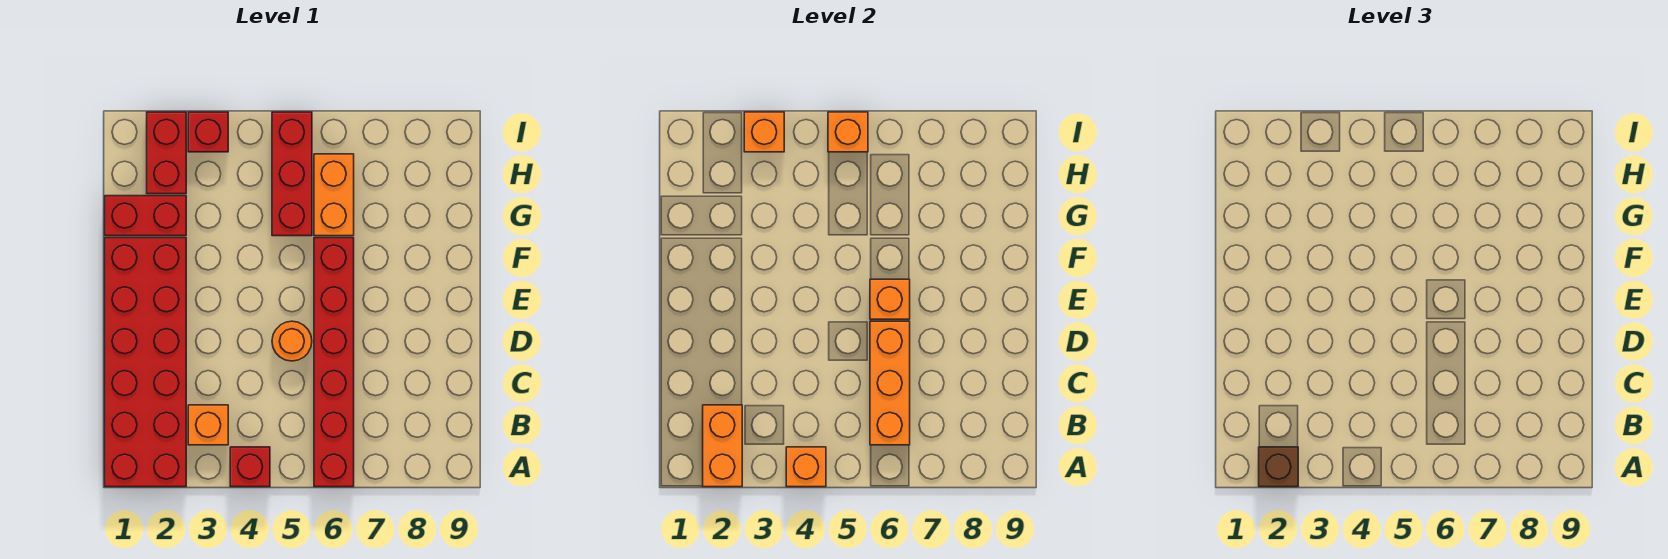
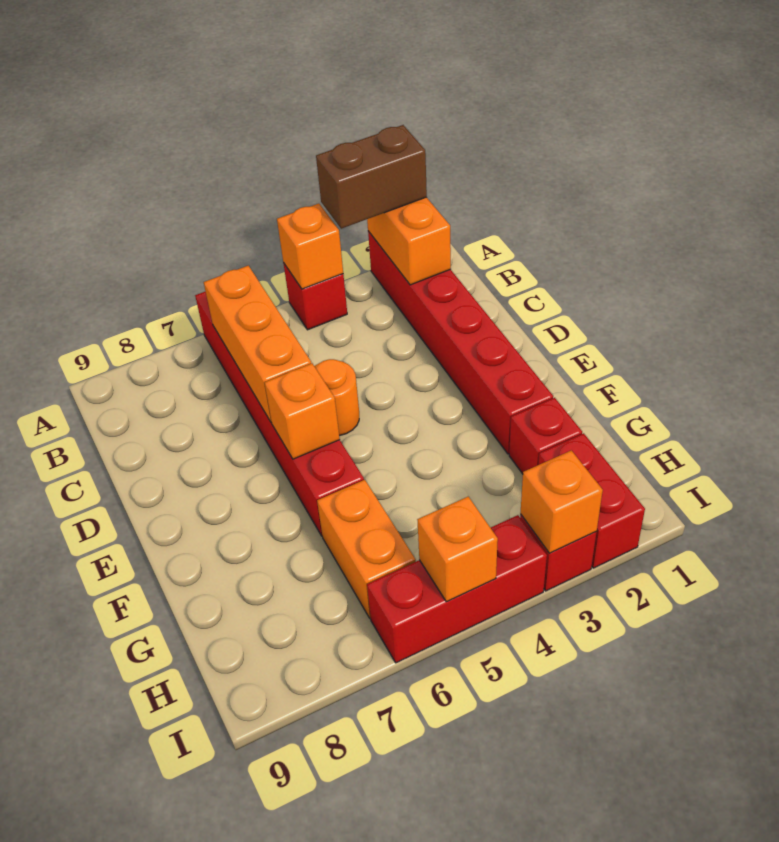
red brick A1:F2 level 1 -> red brick A2:F2 level 1
brown brick A2 level 3 -> brown brick A2:A3 level 3
orange brick B3 level 1 -> none
red brick G1:G2 level 1 -> red brick G2 level 1
red brick G5:I5 level 1 -> red brick I4:I6 level 1

